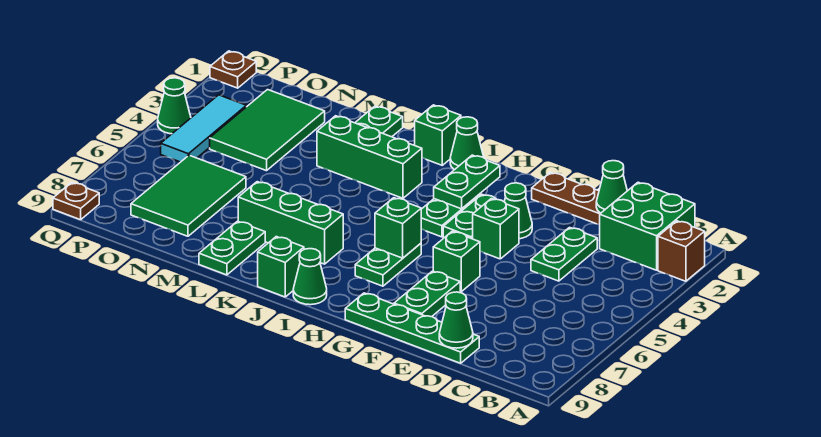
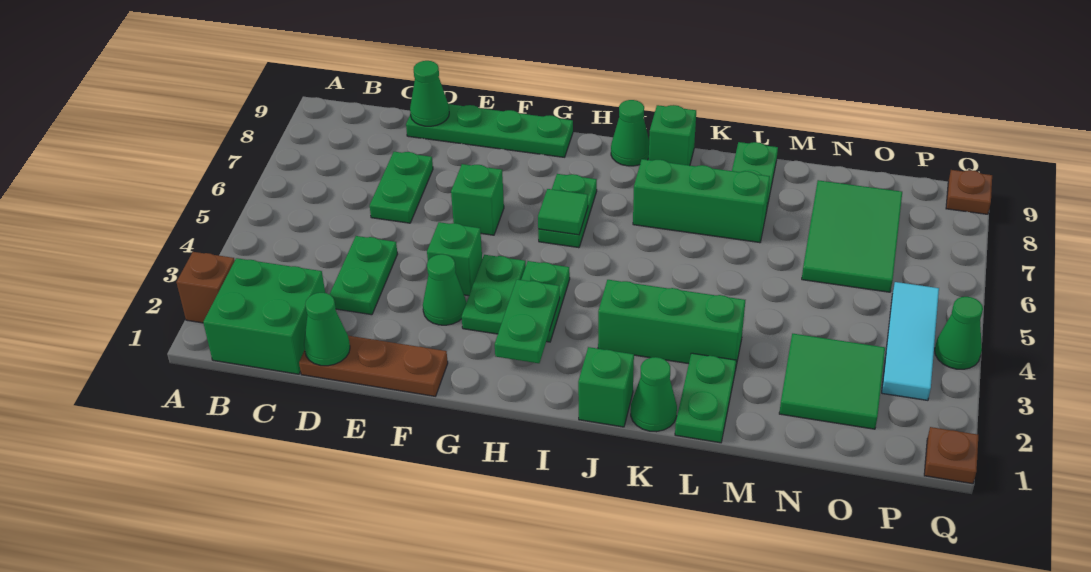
green plate F7:F8 level 1 -> green plate D6:D7 level 1
green brick H6 level 2 -> green tile H6 level 2
green cone I1 level 1 -> green cone K1 level 1
green tile N2:O4 level 1 -> green tile N2:O3 level 1

